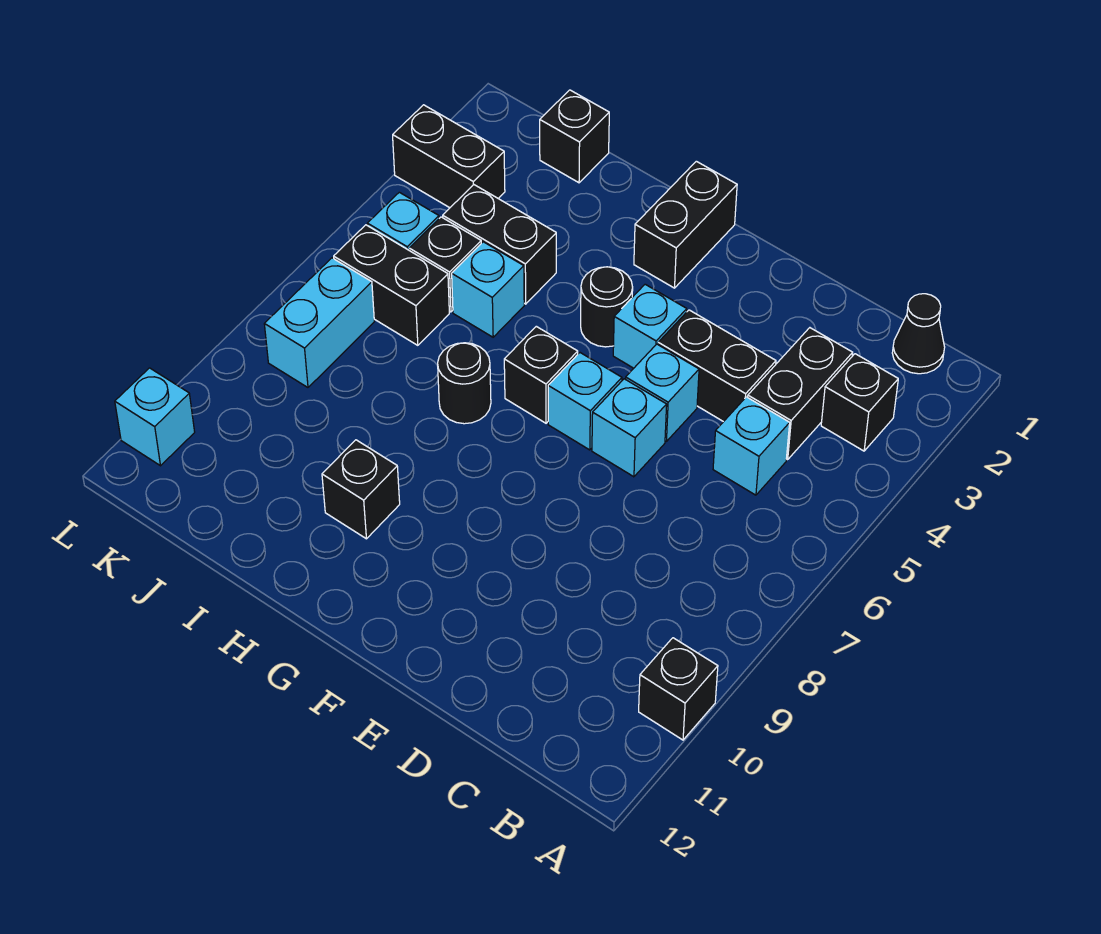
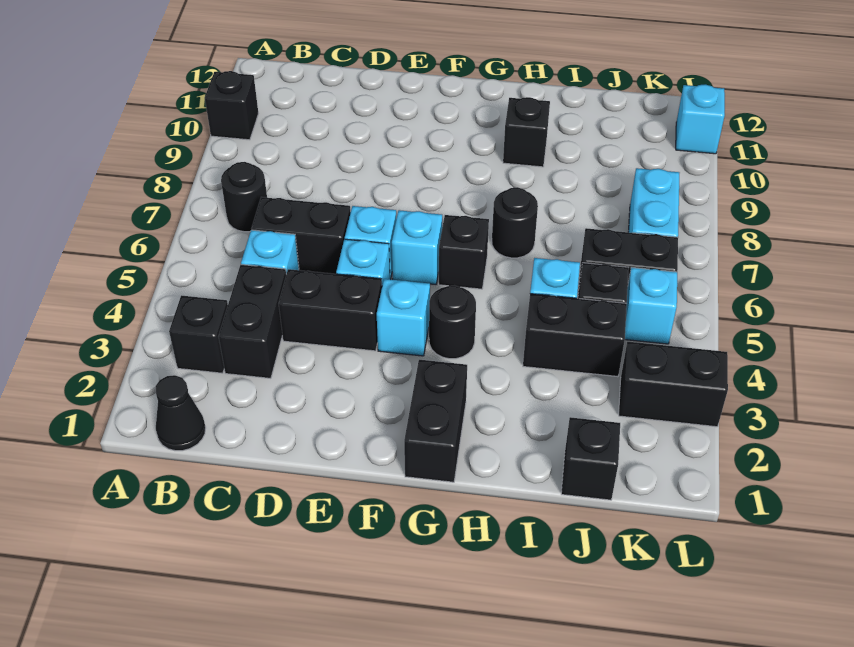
none -> black round brick B7 level 1
none -> black brick C6:D6 level 1

